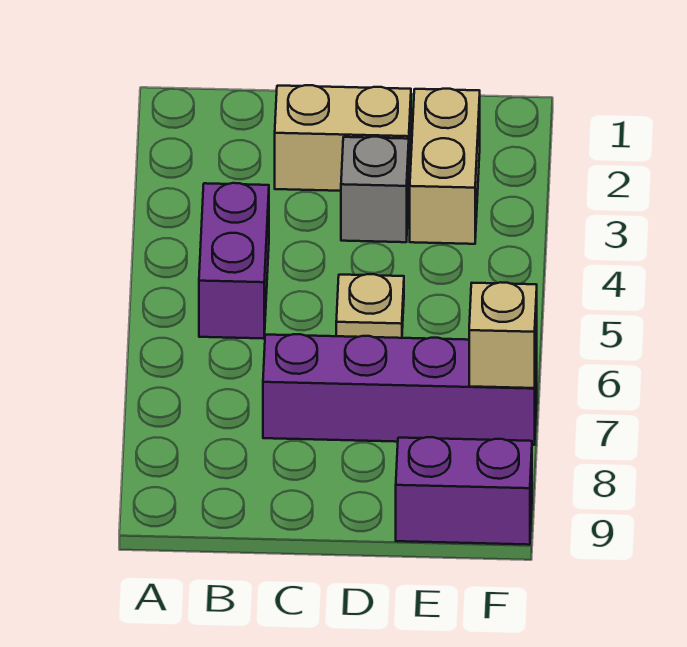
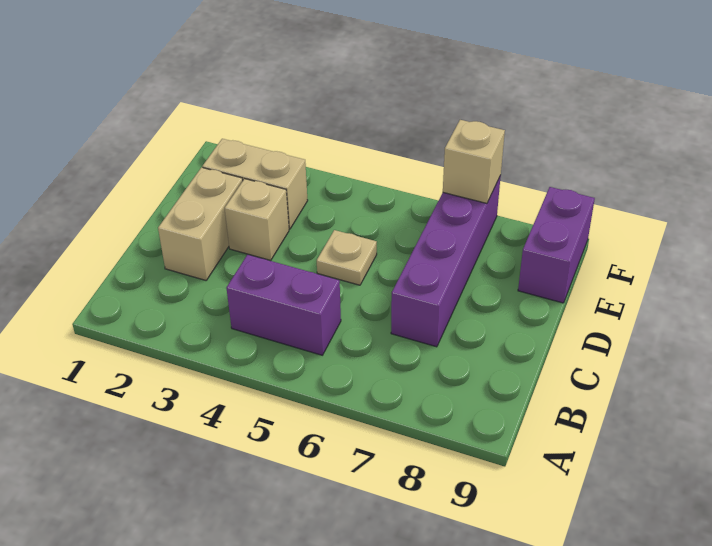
grey brick D3 level 1 -> tan brick D3 level 1

